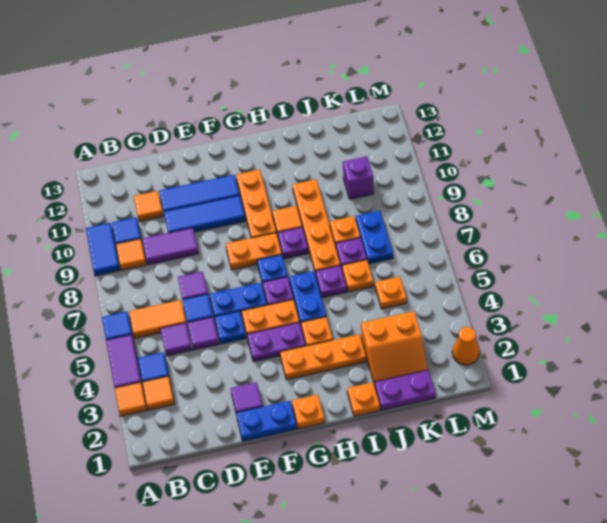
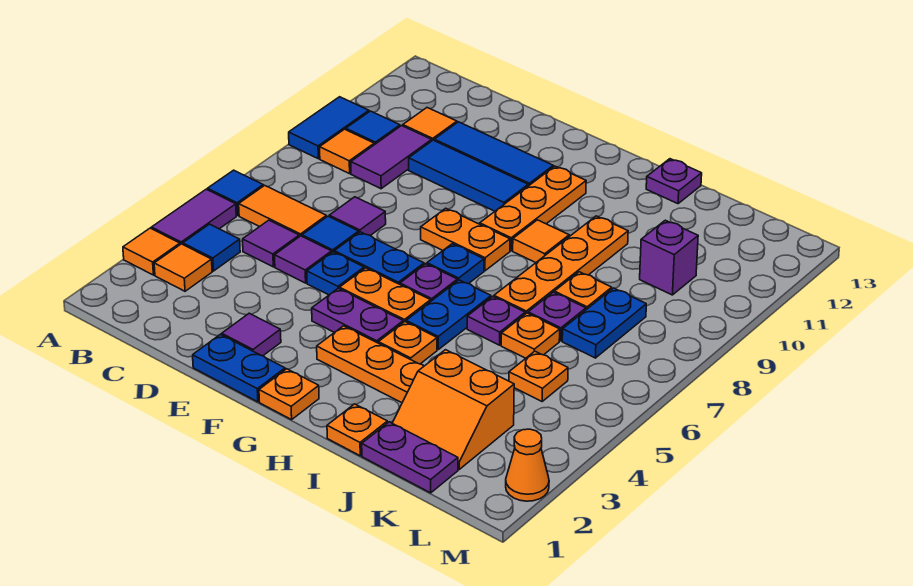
purple tile C9:D9 level 1 -> purple tile C9:C10 level 1
purple plate H8 level 1 -> purple plate I13 level 1

